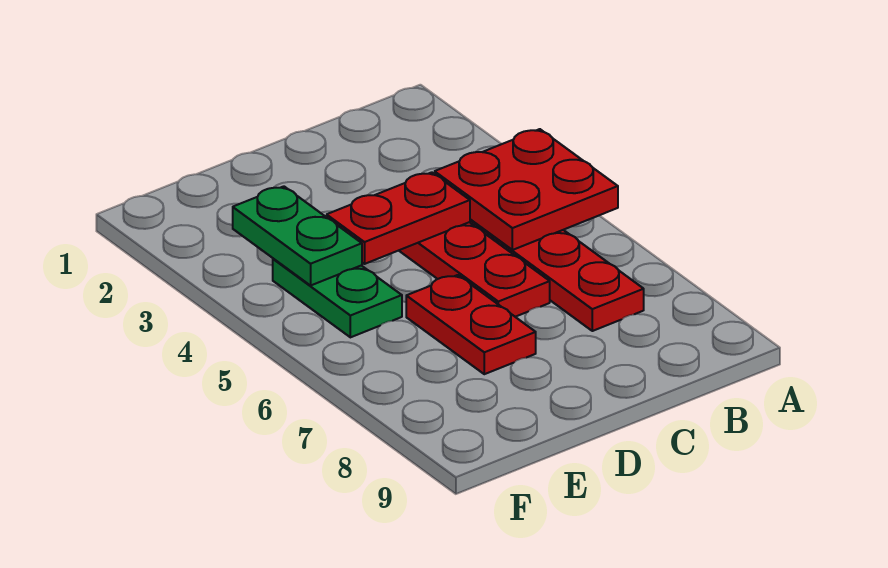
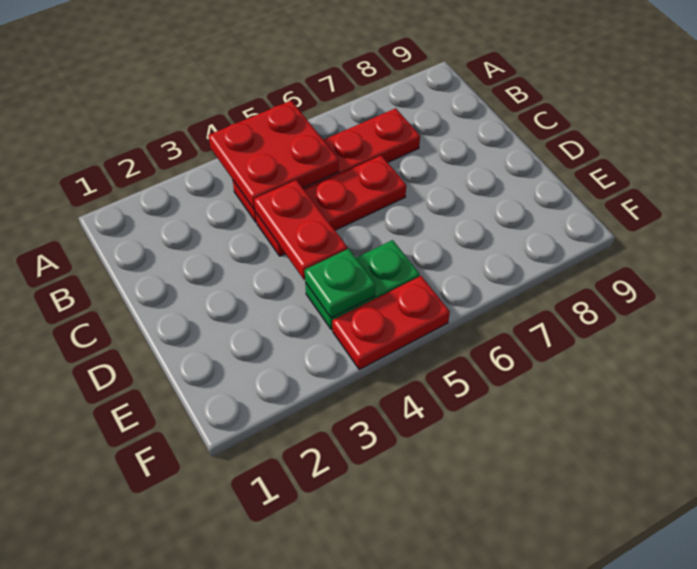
red plate D6:D7 level 1 -> red plate F4:F5 level 1
green plate E3:E4 level 2 -> green plate E4 level 2

